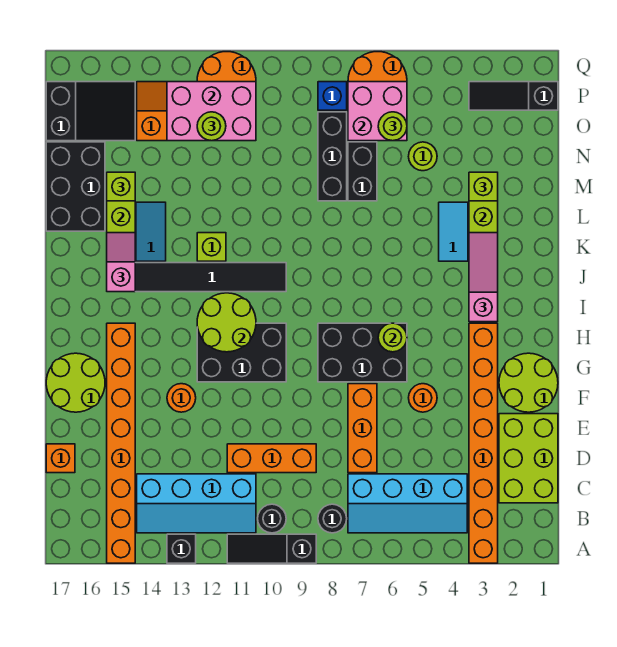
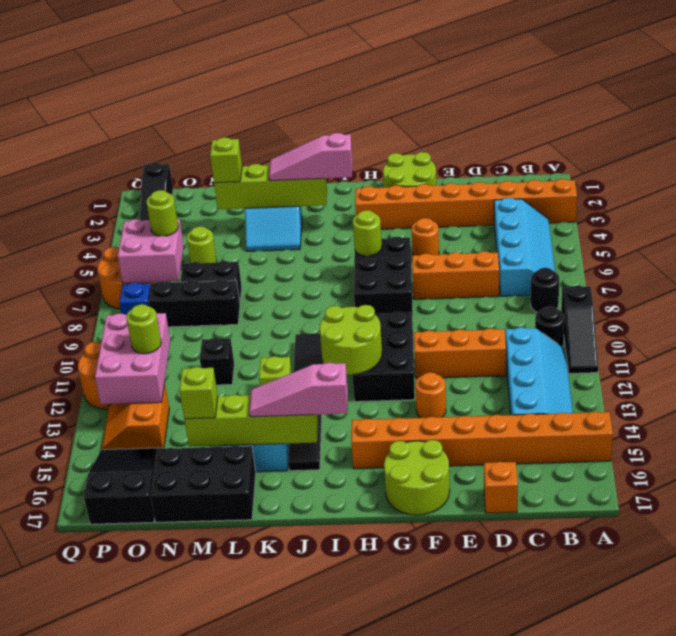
black brick A13 level 1 -> black brick M11 level 1
lime brick C1:E2 level 1 -> none
orange brick D9:D11 level 1 -> orange brick D11:F11 level 1
pink slope J15:K15 level 3 top J -> pink slope I15:K15 level 3 top I

